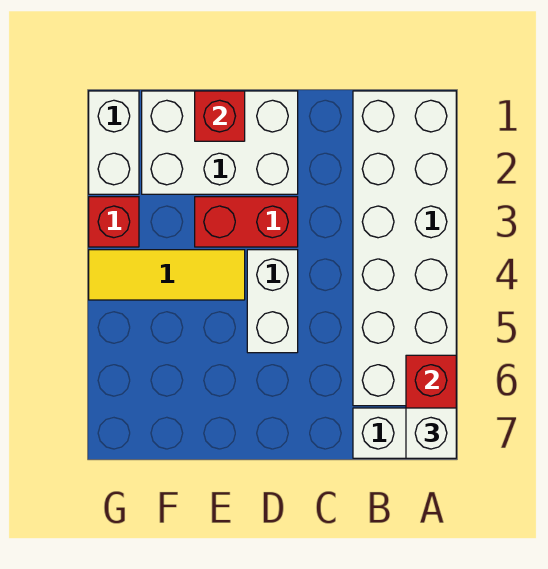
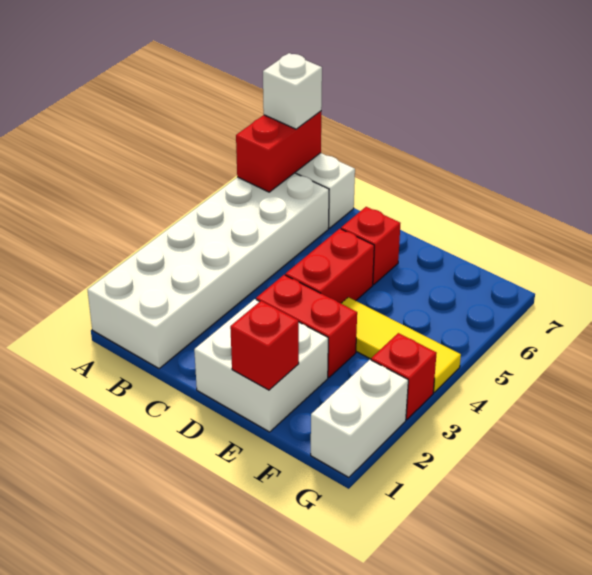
white brick D1:F2 level 1 -> white brick D1:E2 level 1
white brick D4:D5 level 1 -> red brick D4:D5 level 1
none -> red brick D6 level 1

